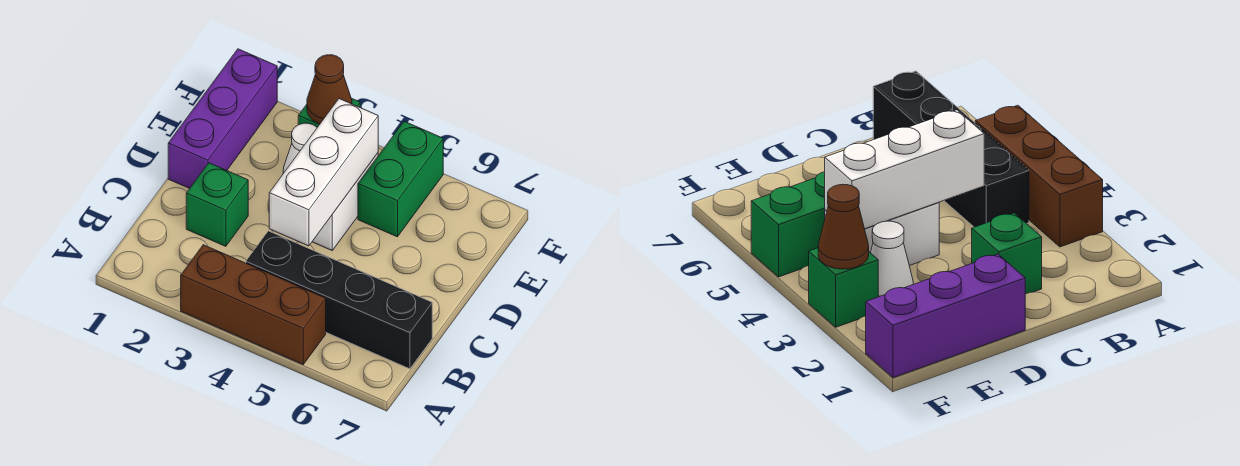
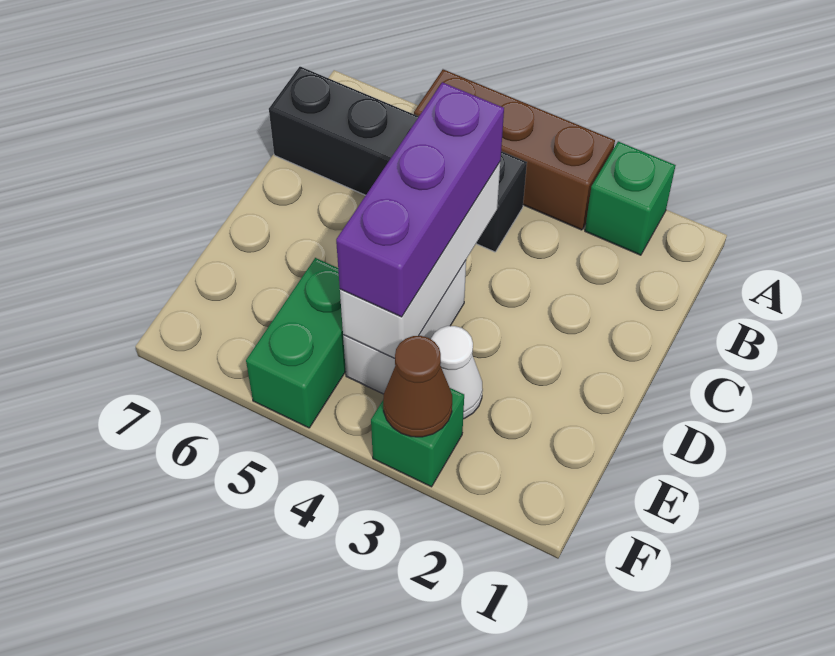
green brick C2 level 1 -> green brick A2 level 1
purple brick D1:F1 level 1 -> purple brick C4:E4 level 3

